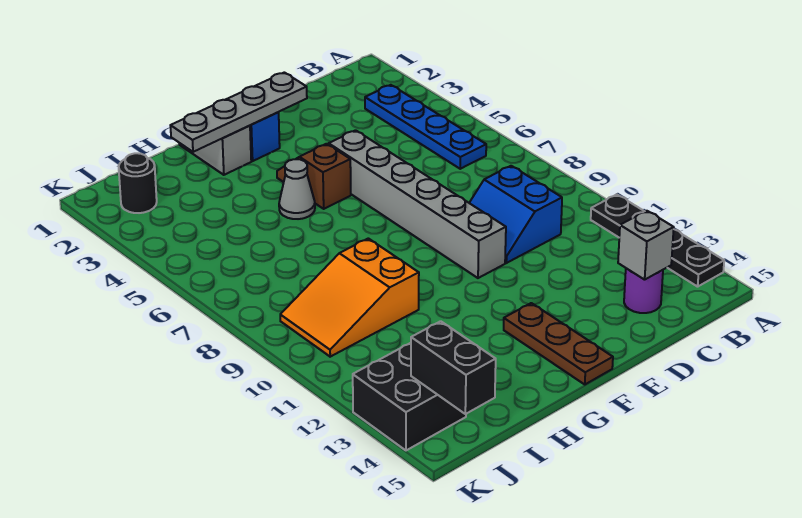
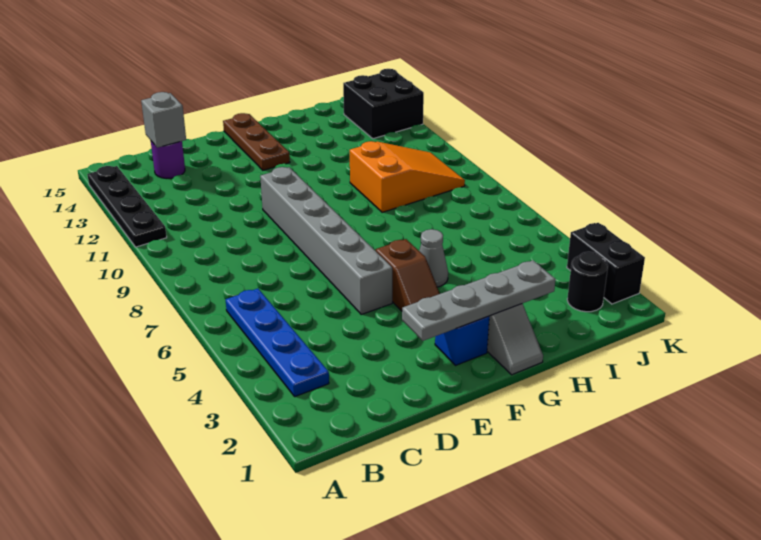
blue slope C9:D10 level 1 top C -> none
black brick J14:J15 level 2 -> black brick K2:K3 level 1

